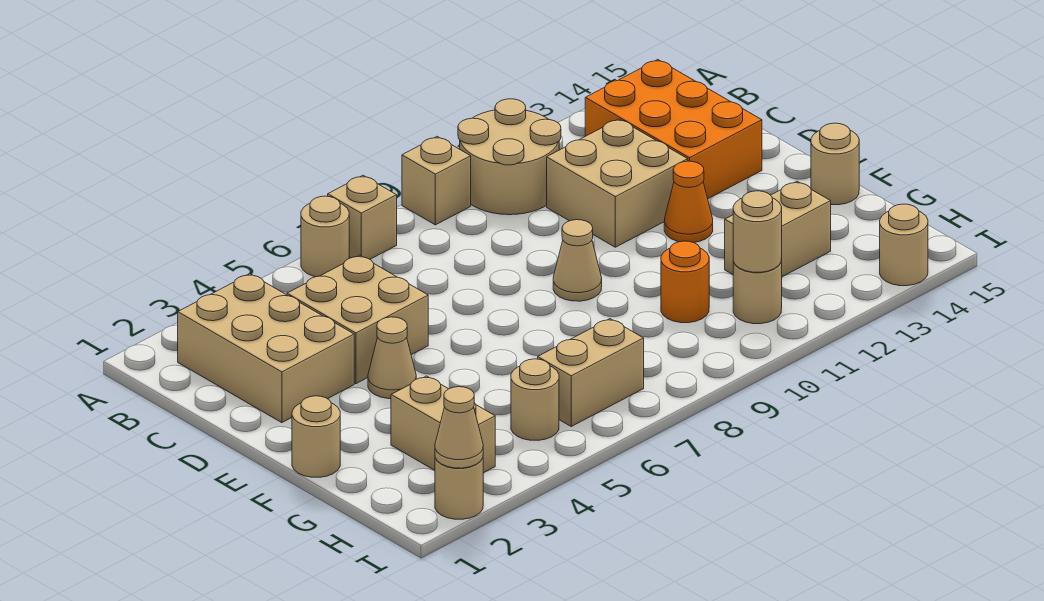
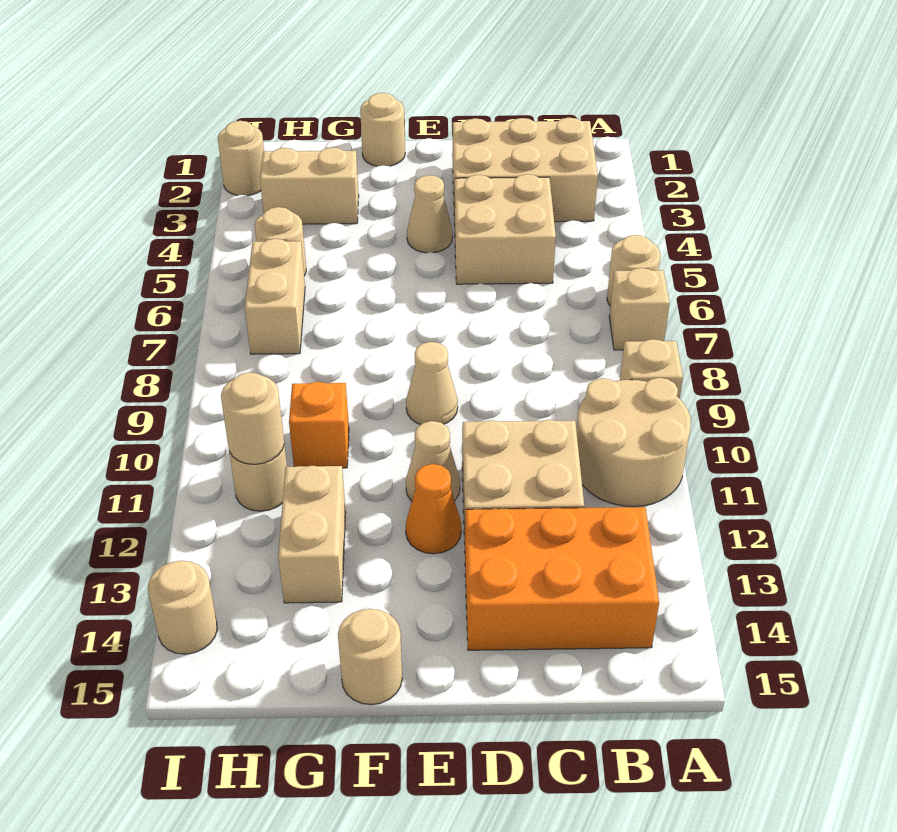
orange round brick G10 level 1 -> orange brick G10 level 1
tan cone I2 level 2 -> tan cone E11 level 1

